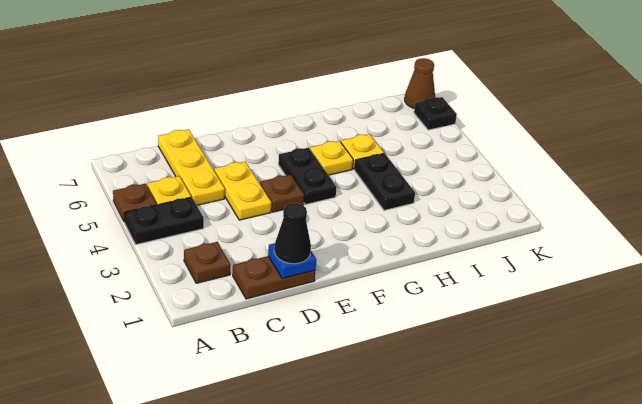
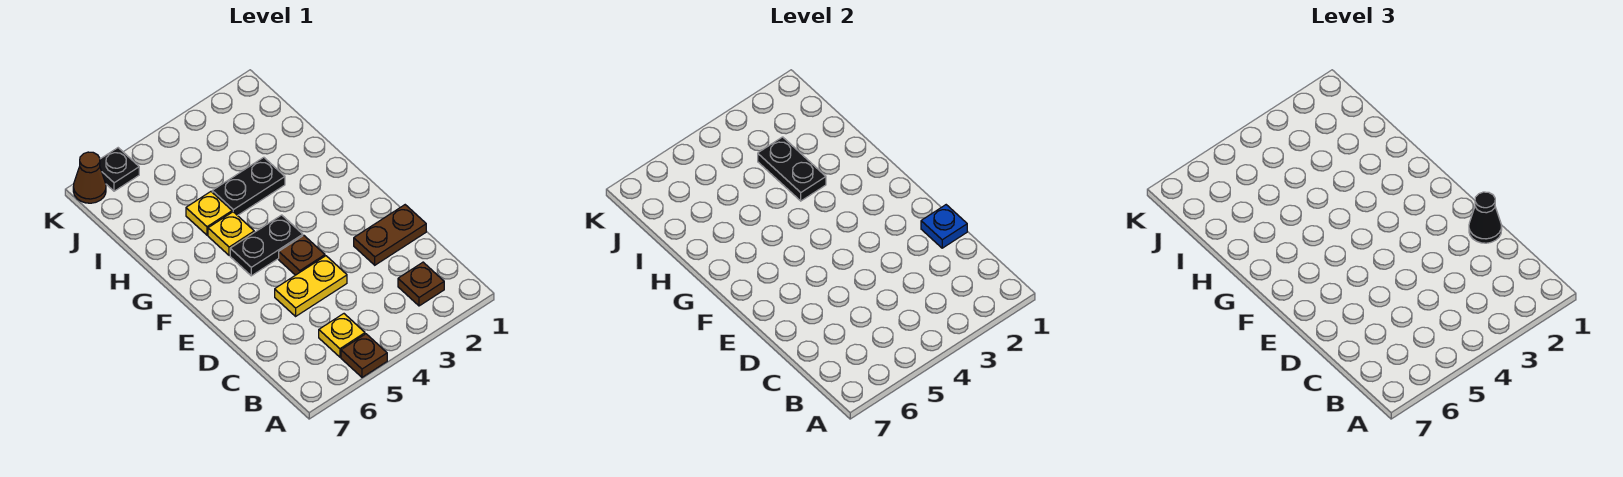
black plate A4:B4 level 1 -> black plate H3:I3 level 2
brown plate C1:D1 level 1 -> brown plate D1:D2 level 1
yellow plate C5:C7 level 1 -> none

